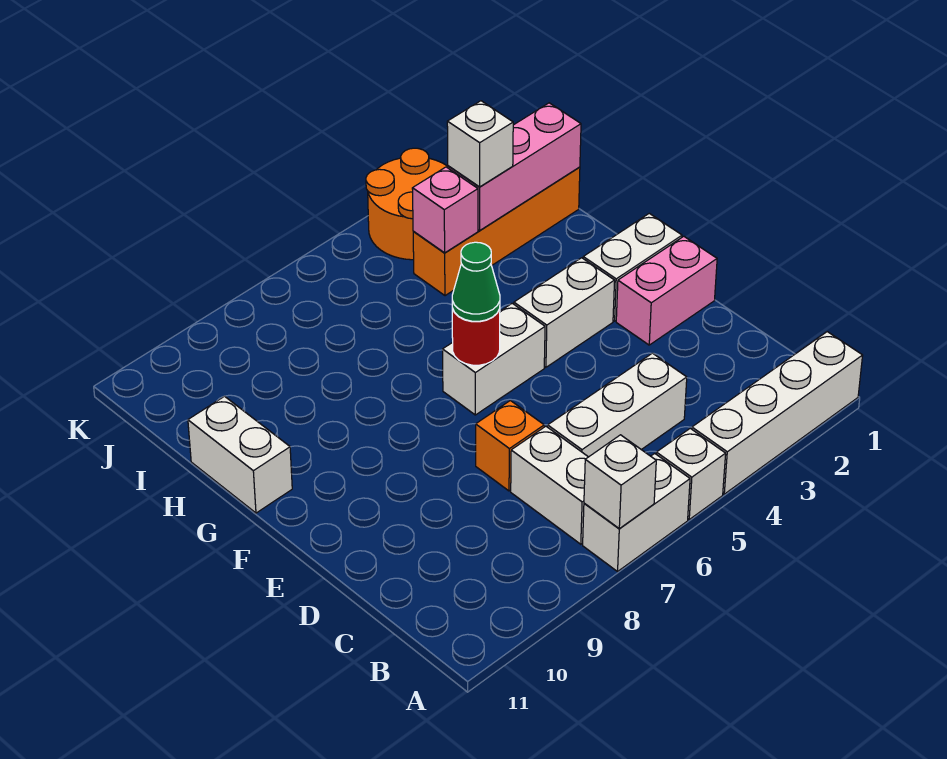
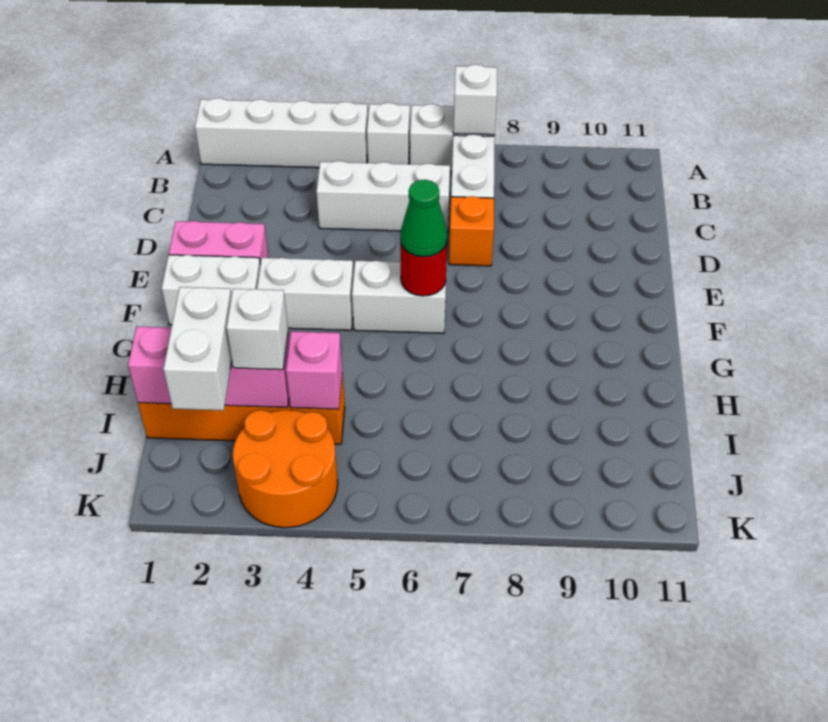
white brick G11:H11 level 1 -> white brick I2:J2 level 3

